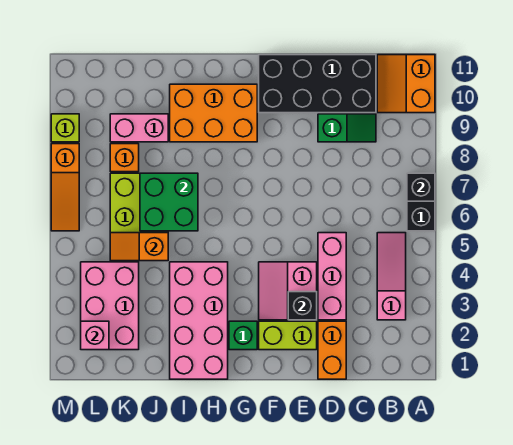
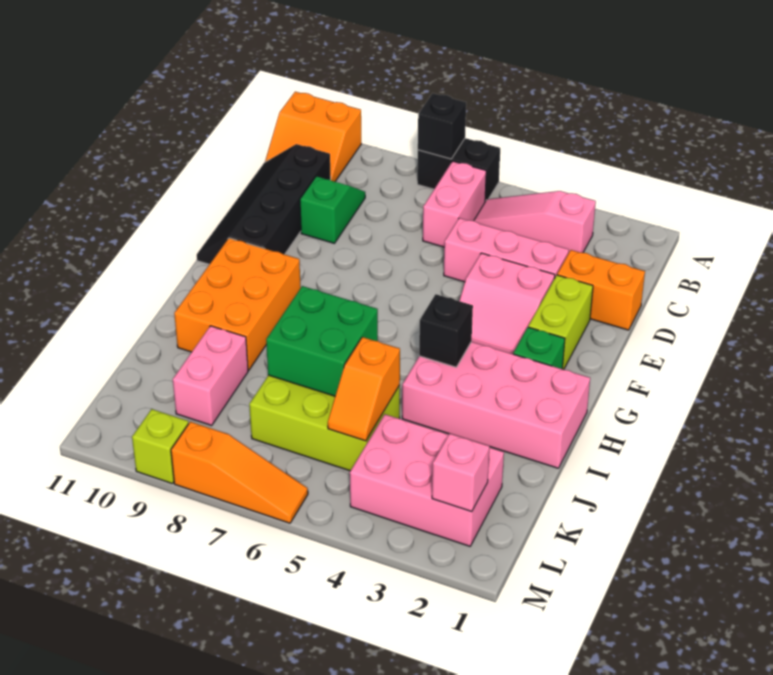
none -> pink brick B6:C6 level 1
black brick C10:F11 level 1 -> black slope C10:F11 level 1 top 10
black brick E3 level 2 -> black brick H4 level 2
orange brick K8 level 1 -> none

